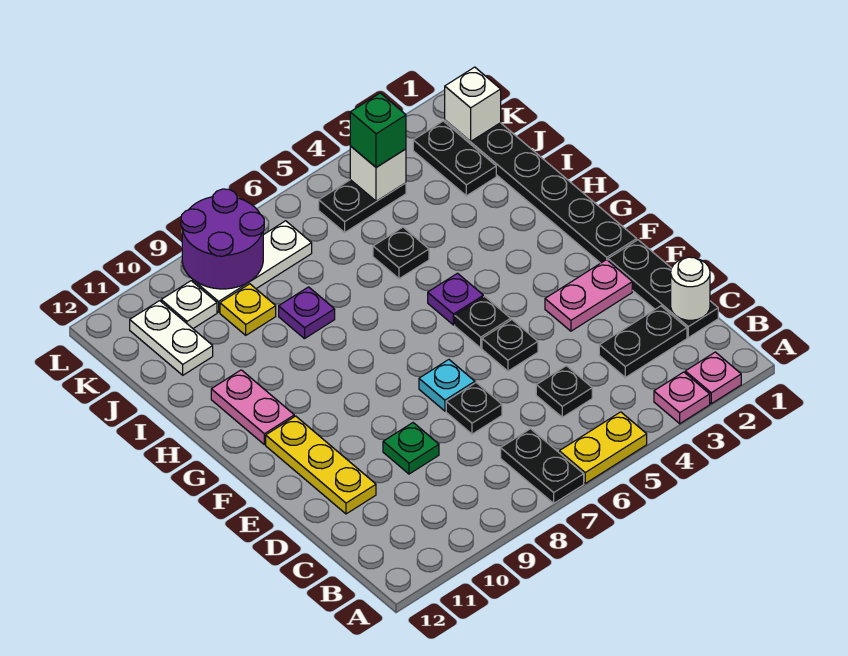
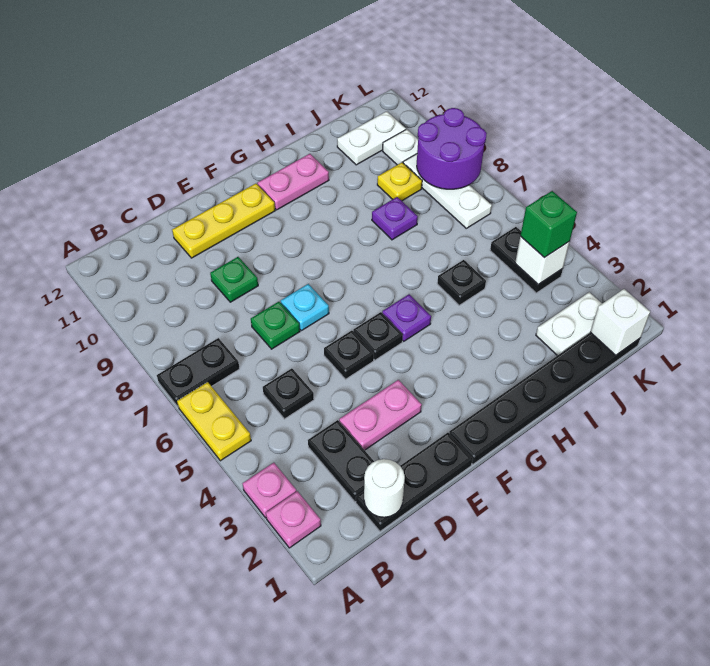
black plate D7 level 1 -> green plate D7 level 1
pink plate E2:E3 level 1 -> pink plate D3:E3 level 1
black plate J2:K2 level 1 -> white plate J2:K2 level 1

